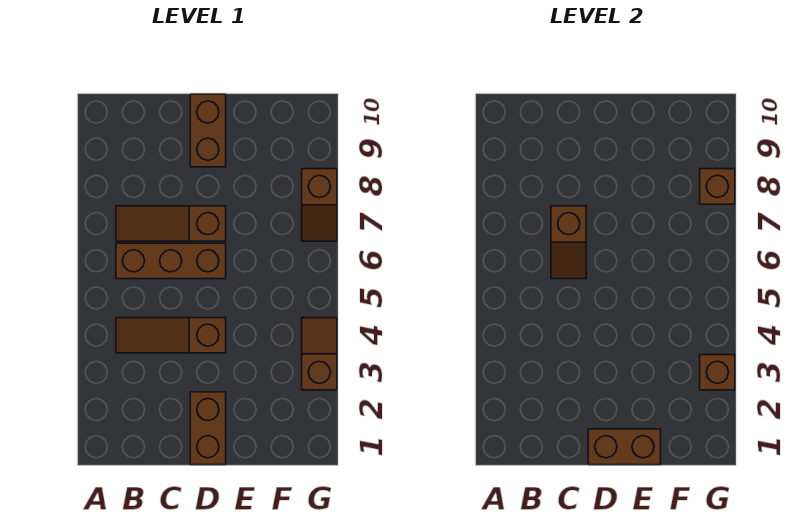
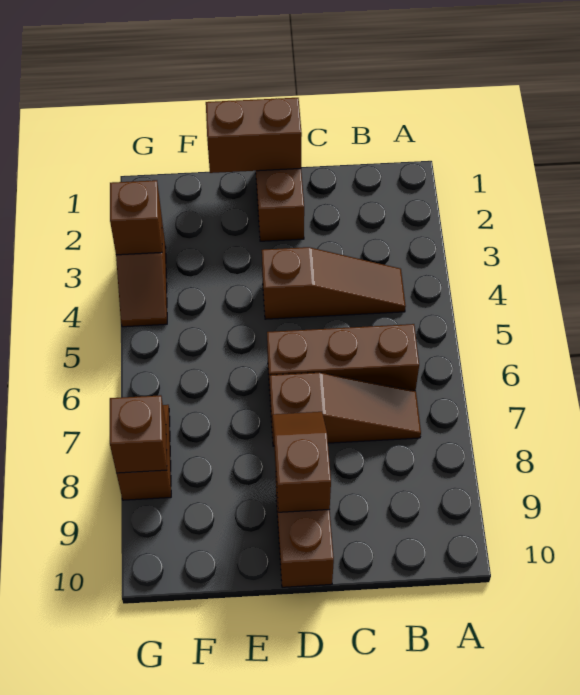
brown slope C6:C7 level 2 top 7 -> brown slope D8:D9 level 2 top 9

